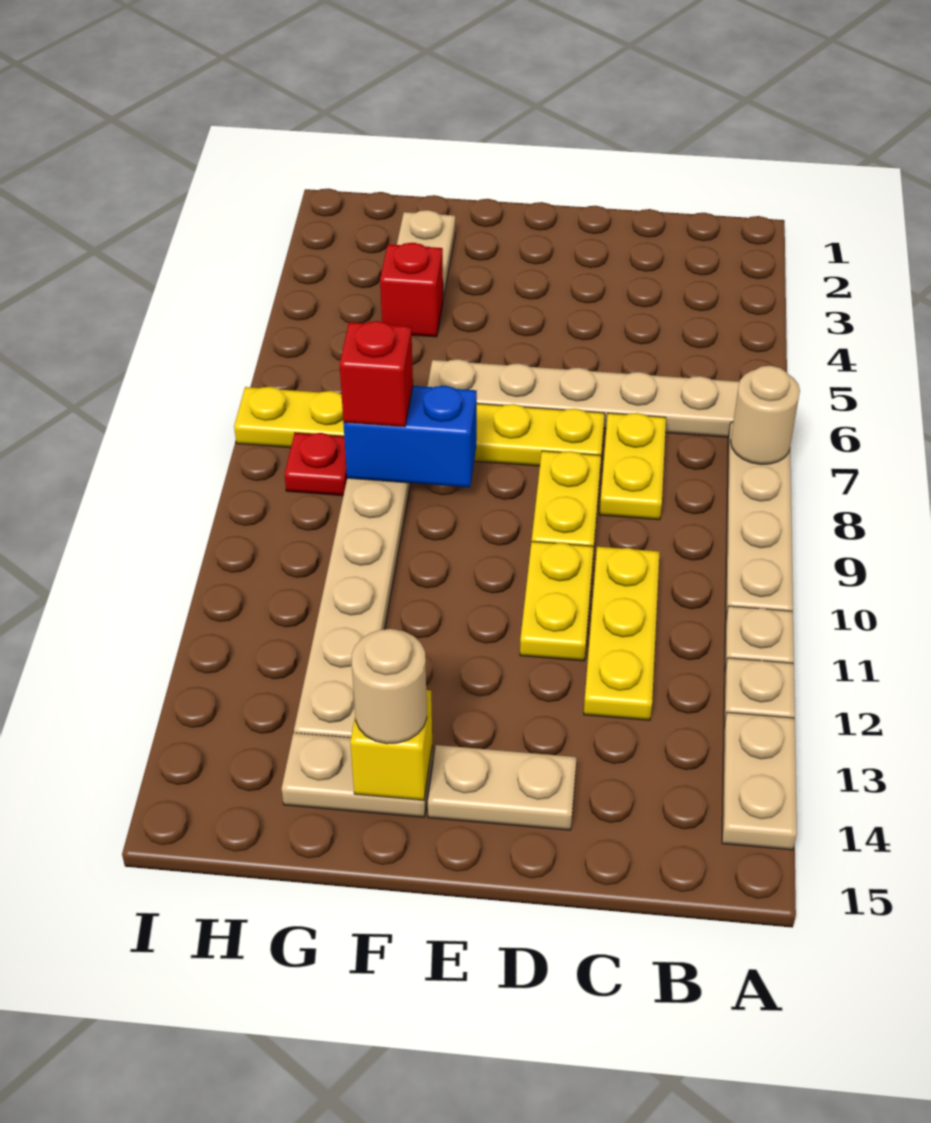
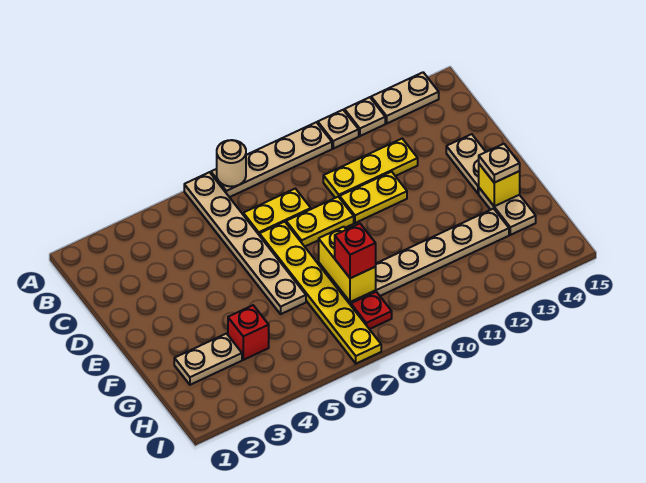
blue brick F8:G8 level 2 -> yellow brick F8:G8 level 2
tan round brick F14 level 3 -> tan plate F14 level 3

